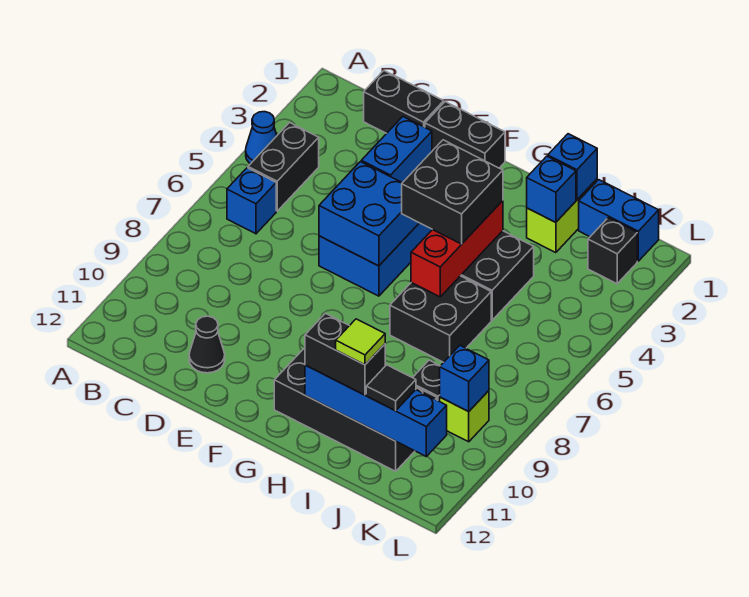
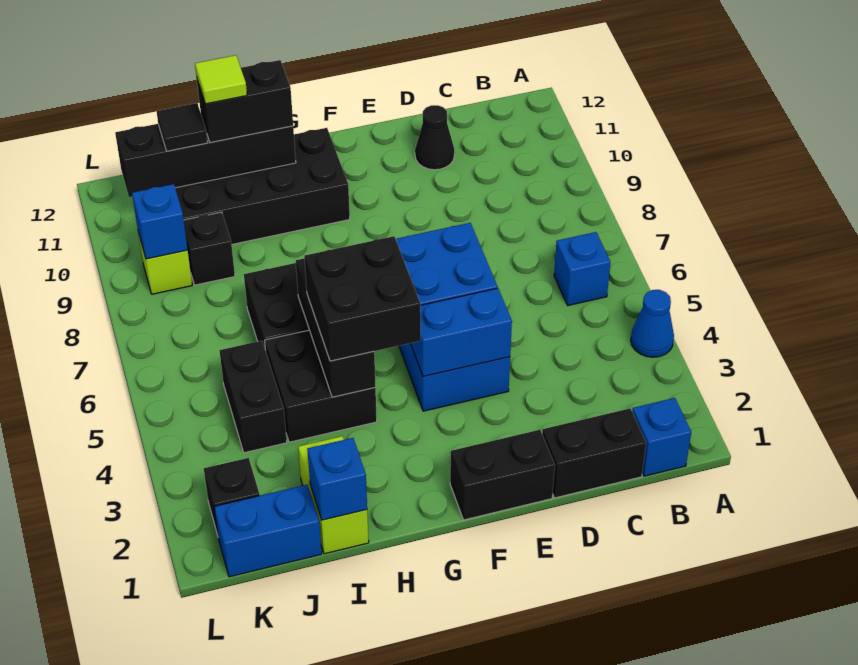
black brick B4:B5 level 1 -> black brick J4:J5 level 1
blue brick E3:E4 level 2 -> blue brick E4:F4 level 2
red brick H4:H6 level 2 -> black brick H4:H6 level 2
blue brick H11:K11 level 2 -> black brick H11:K11 level 2
blue brick I2 level 2 -> blue brick B1 level 1

